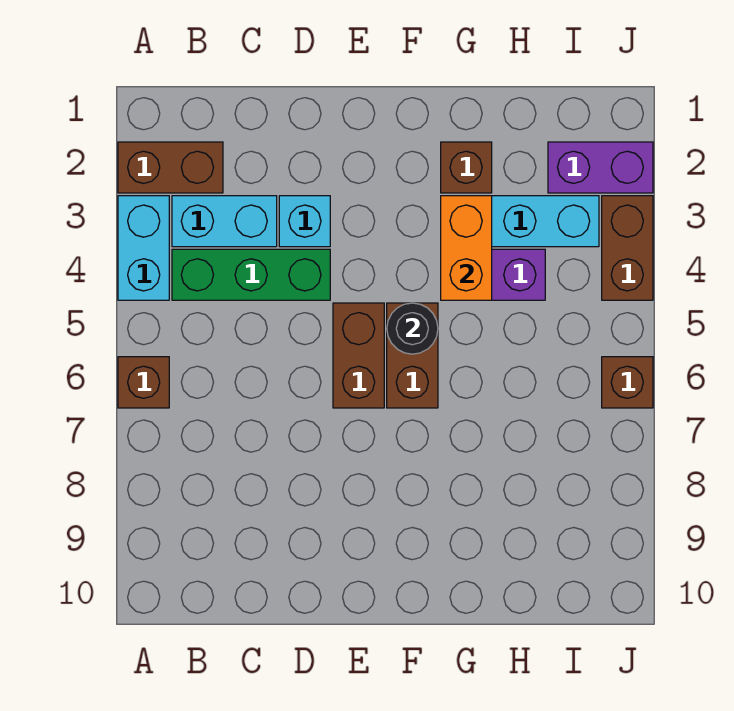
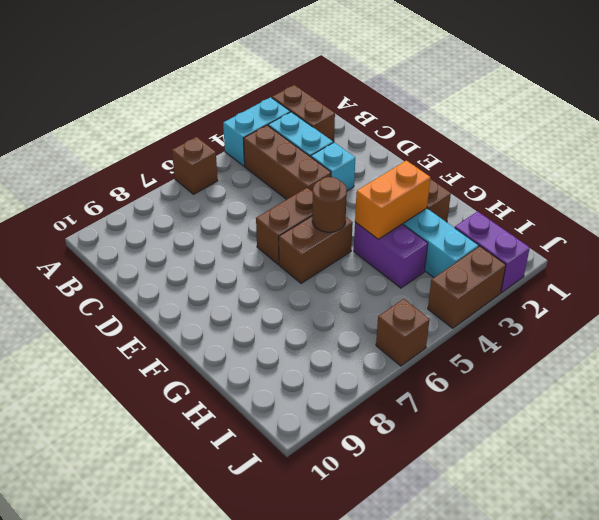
green brick B4:D4 level 1 -> brown brick B4:D4 level 1
black round brick F5 level 2 -> brown round brick F5 level 2

